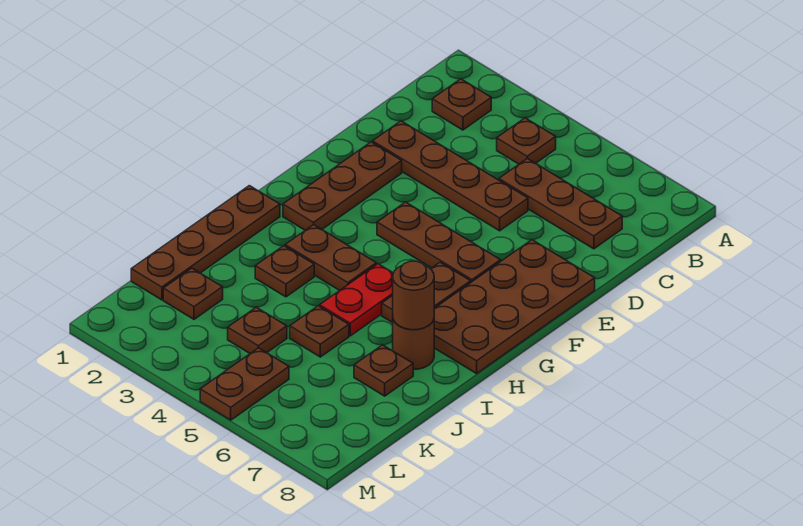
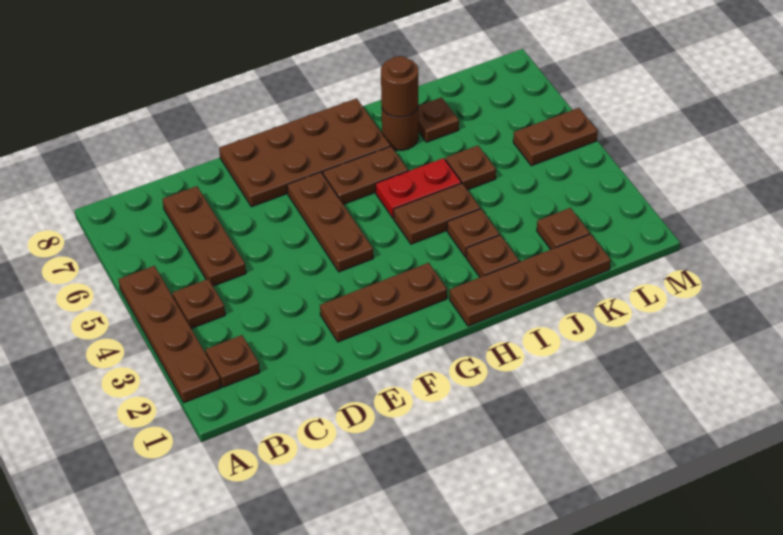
brown plate D2:D5 level 1 -> brown plate A2:A5 level 1
brown plate H3:H4 level 1 -> brown plate H4:I4 level 1
brown plate K4 level 1 -> brown plate I2 level 1

